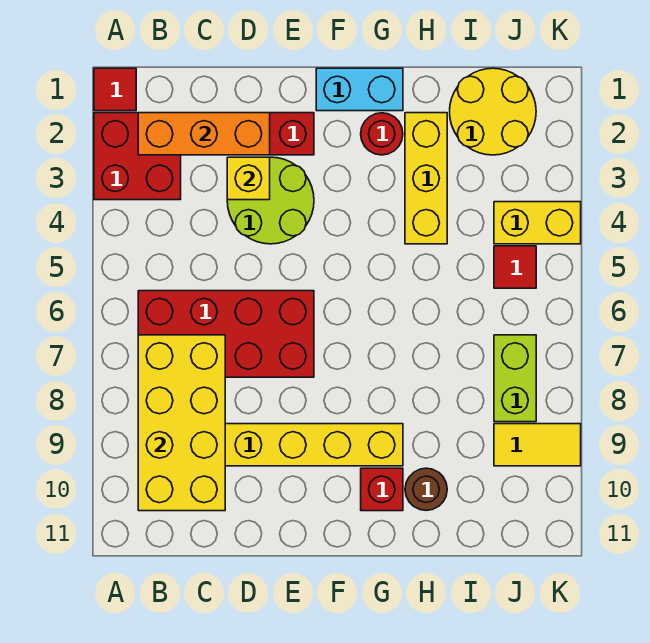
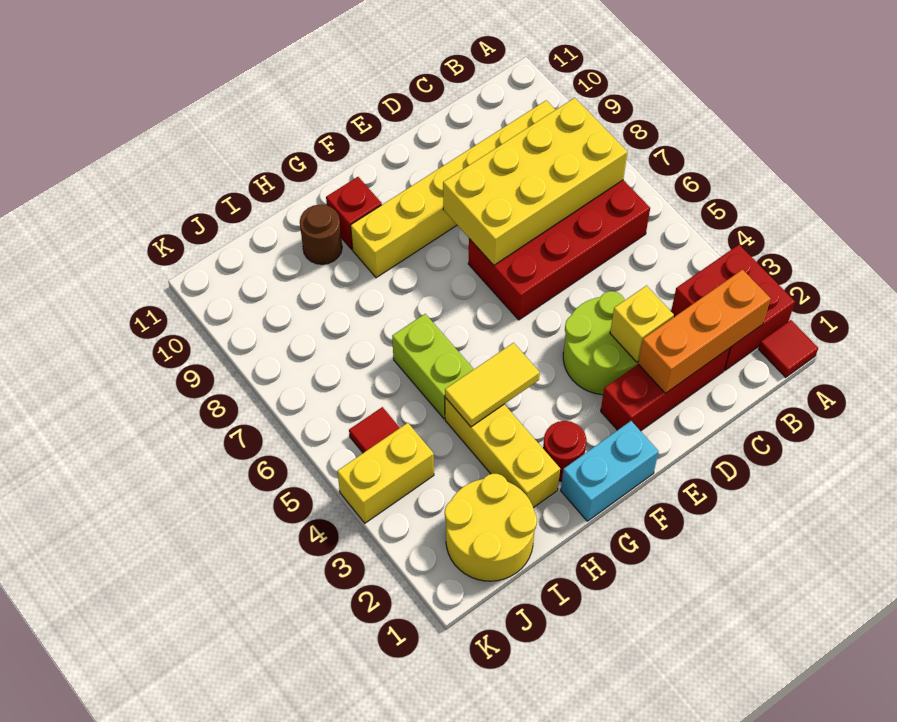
yellow brick B7:C10 level 2 -> yellow brick B7:E8 level 2
lime brick J7:J8 level 1 -> lime brick H5:H6 level 1
yellow tile J9:K9 level 1 -> yellow tile G4:H4 level 2

